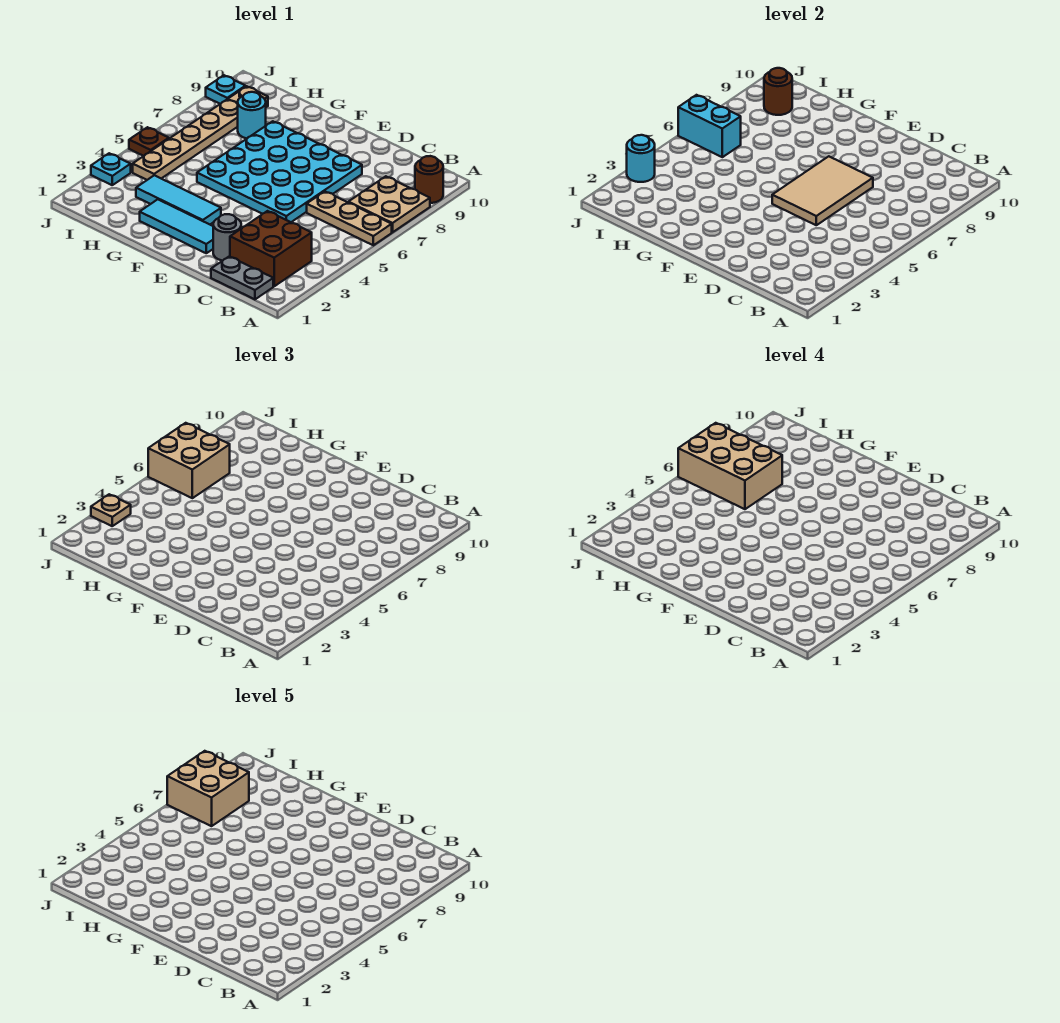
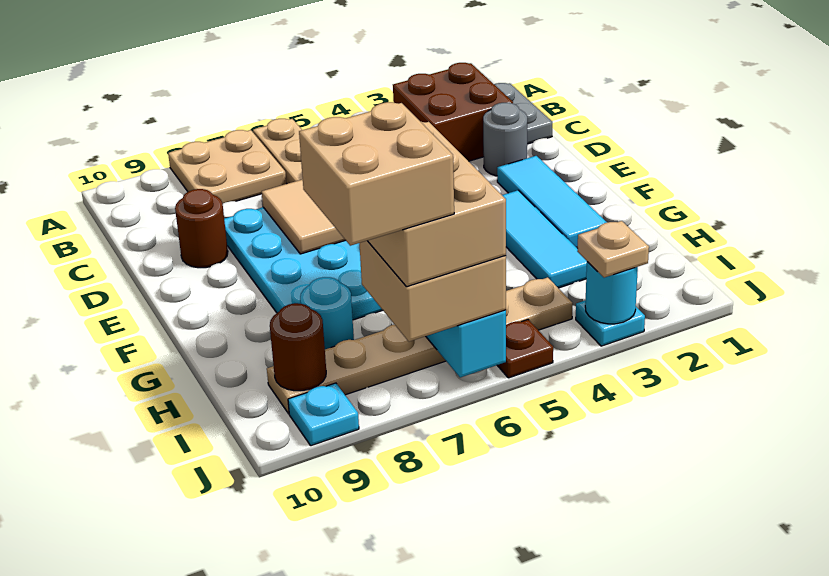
brown round brick A9 level 1 -> brown round brick D9 level 1

